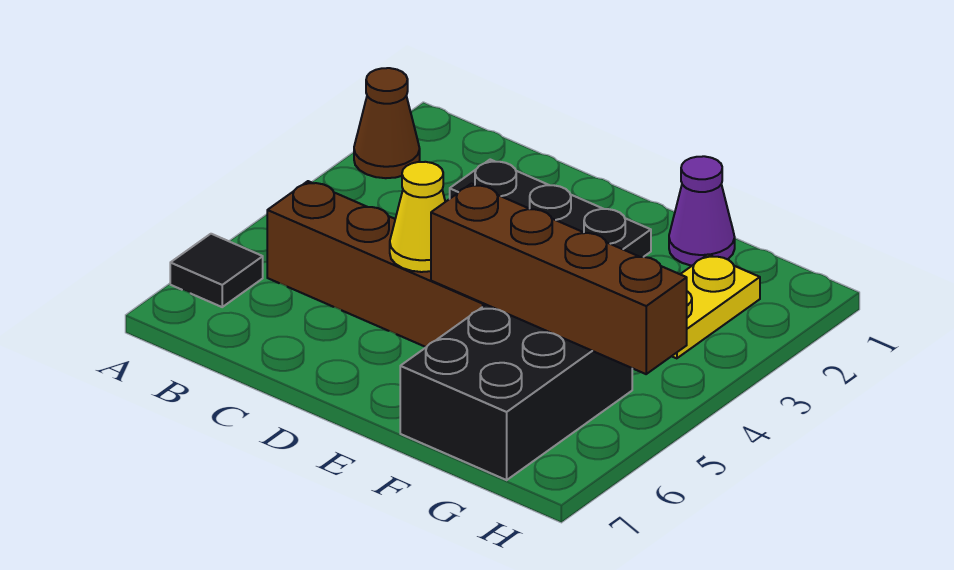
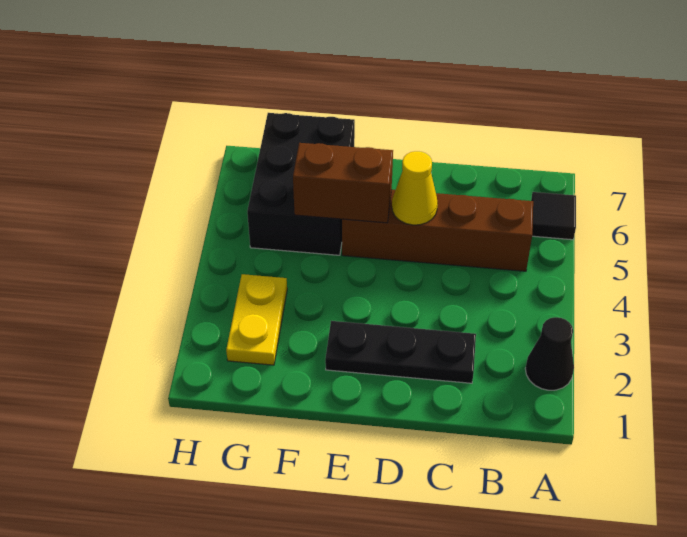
brown cone A2 level 1 -> black cone A2 level 1
brown brick E5:H5 level 2 -> brown brick E5:F5 level 2
purple cone F1 level 1 -> none

